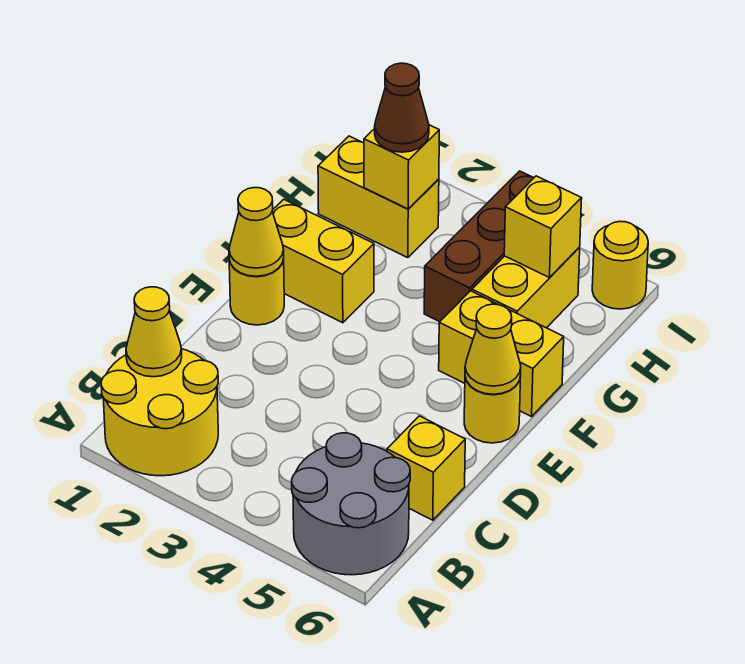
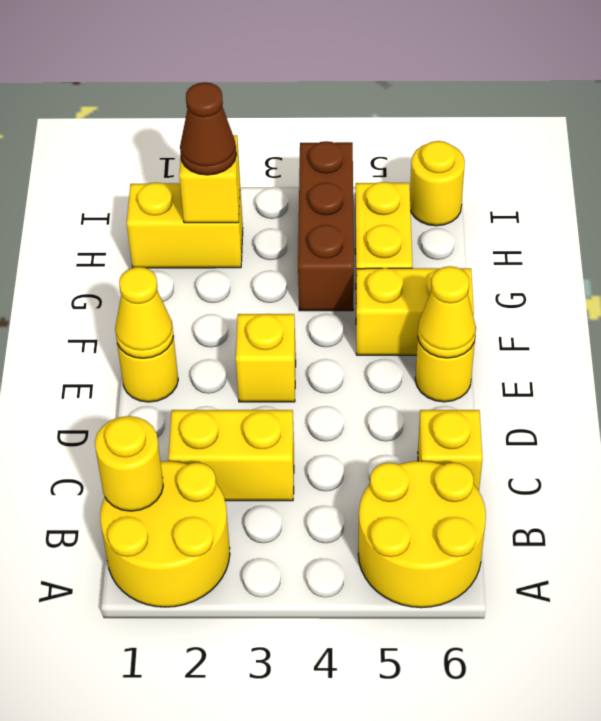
grey round brick A5:B6 level 1 -> yellow round brick A5:B6 level 1
yellow cone B1 level 2 -> yellow round brick B1 level 2
yellow brick F1:F2 level 1 -> yellow brick C2:C3 level 1
yellow brick H5 level 2 -> yellow brick E3 level 1

